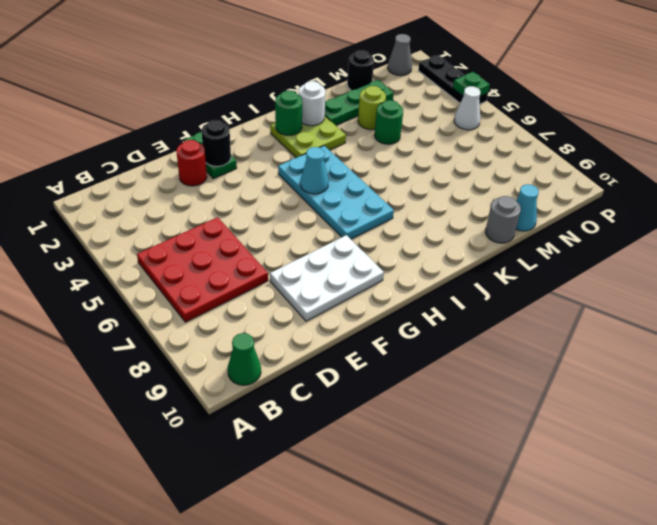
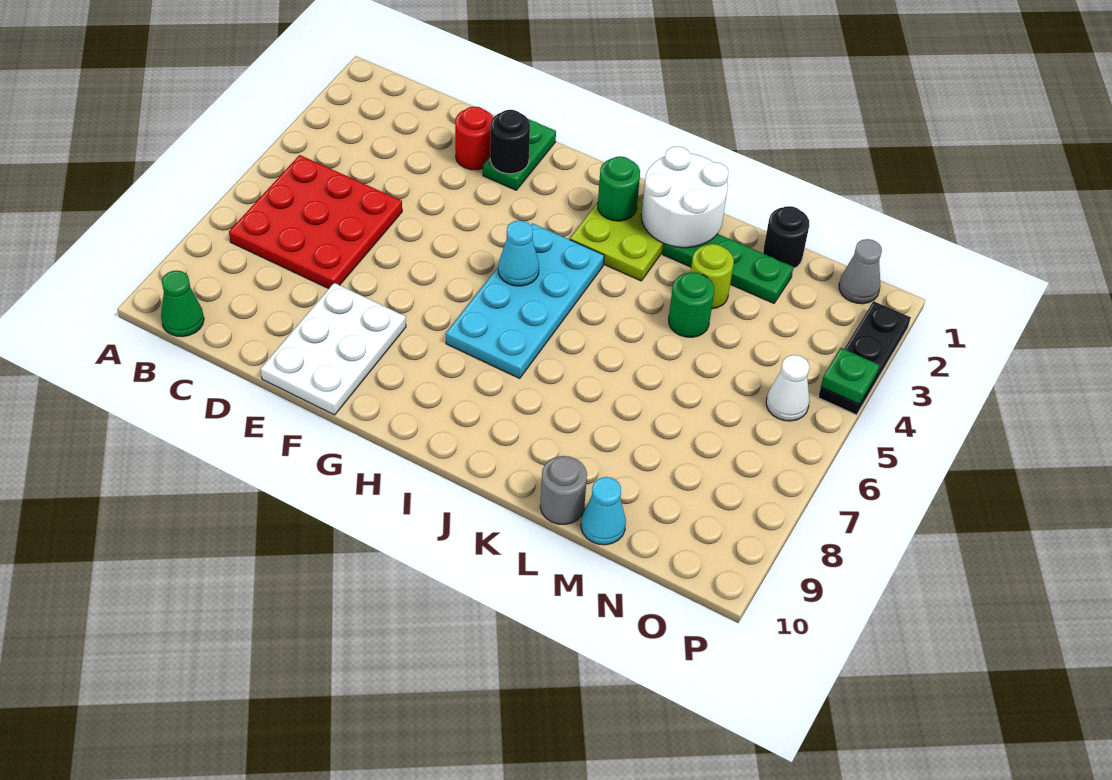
white plate E8:G9 level 1 -> white plate E8:F10 level 1
white round brick J2 level 2 -> white round brick J1:K2 level 2

